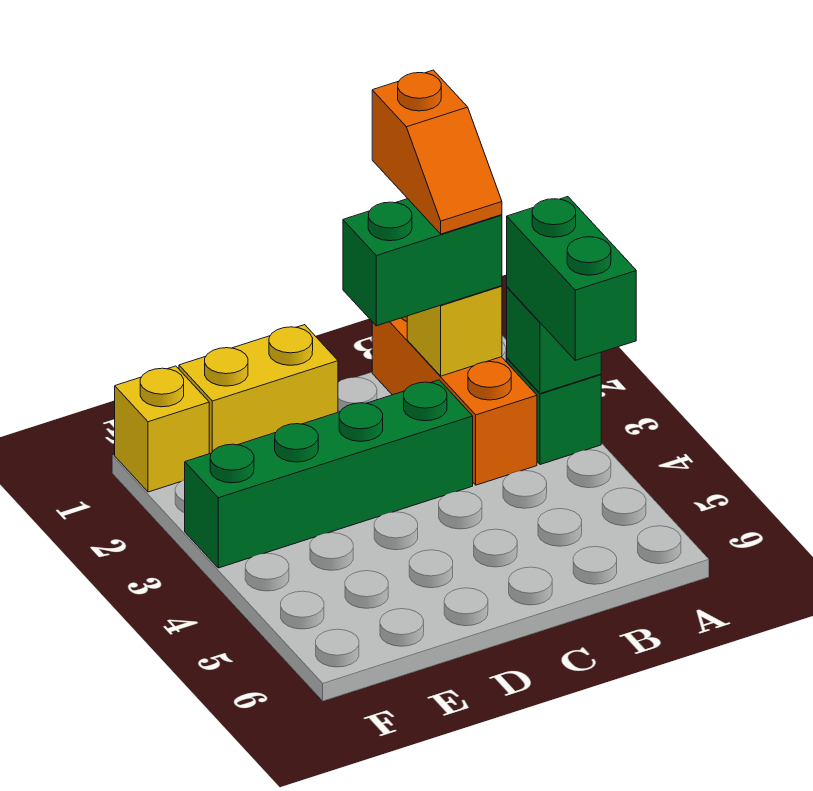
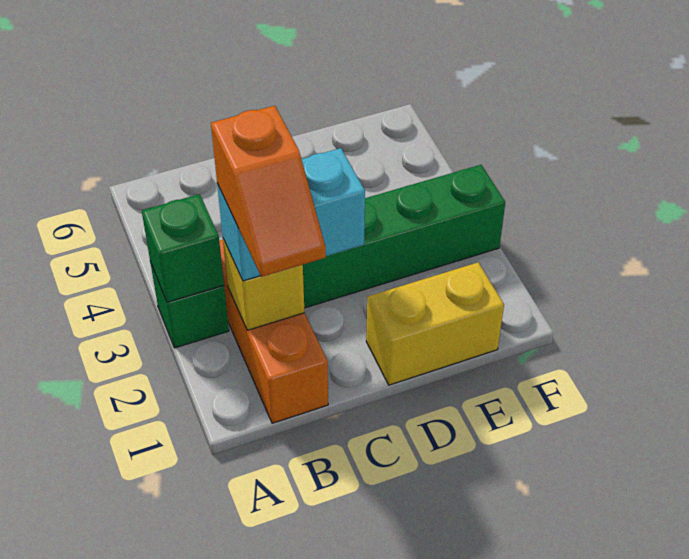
green brick A3:A4 level 3 -> none
orange slope B1:B2 level 4 top 1 -> orange slope B1:B2 level 4 top 2
green brick B2:C2 level 3 -> cyan brick B2:C2 level 3
yellow brick F1 level 1 -> none

